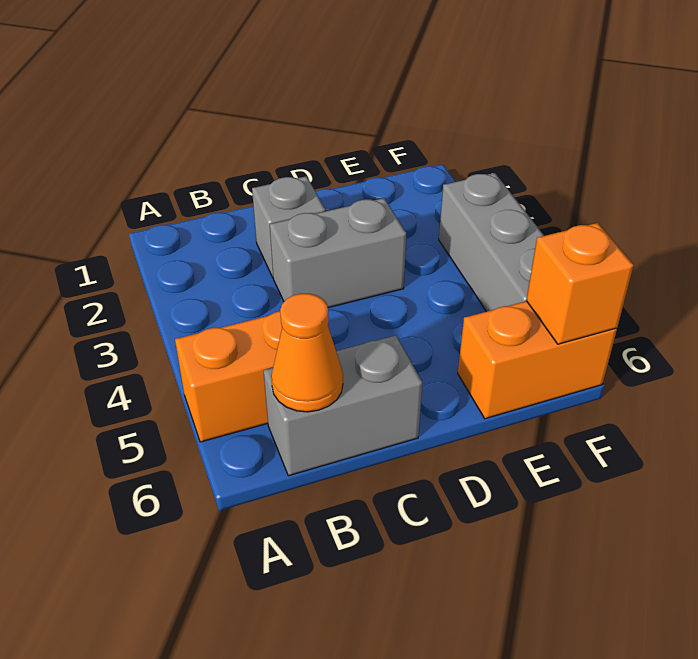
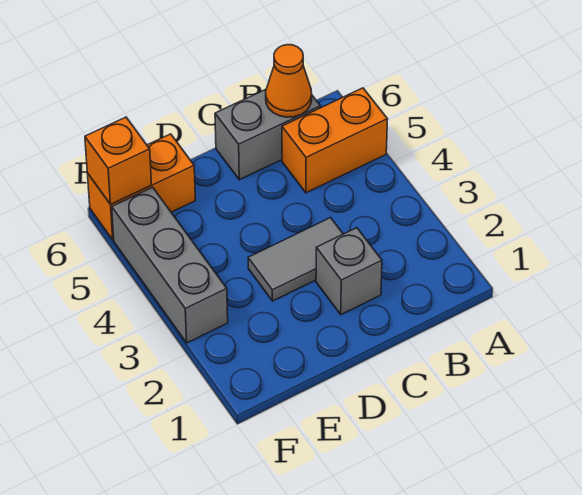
grey brick C3:D3 level 1 -> grey tile C3:D3 level 1

